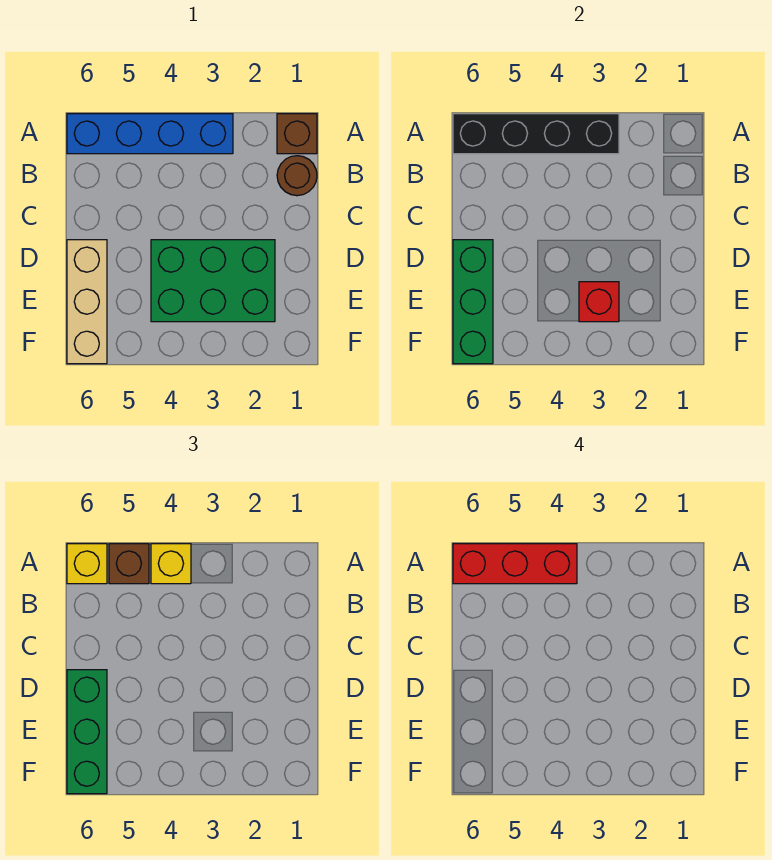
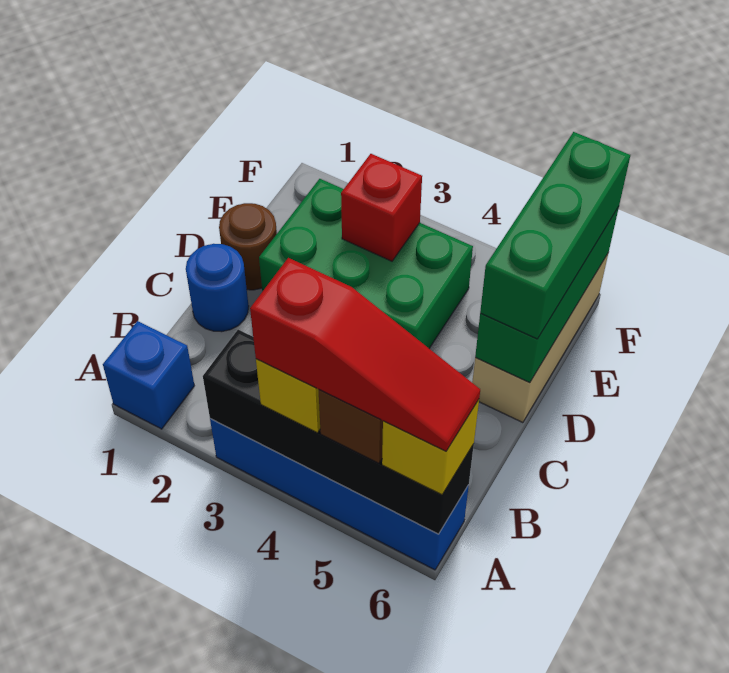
brown brick A1 level 1 -> blue brick A1 level 1
red brick A4:A6 level 4 -> red slope A4:A6 level 4 top 4
brown round brick B1 level 1 -> brown round brick D1 level 1
none -> blue round brick C1 level 1

